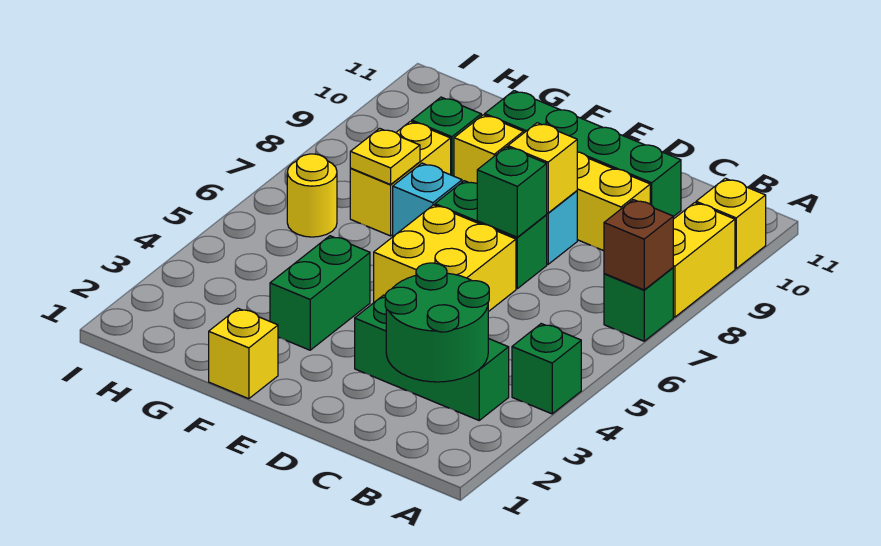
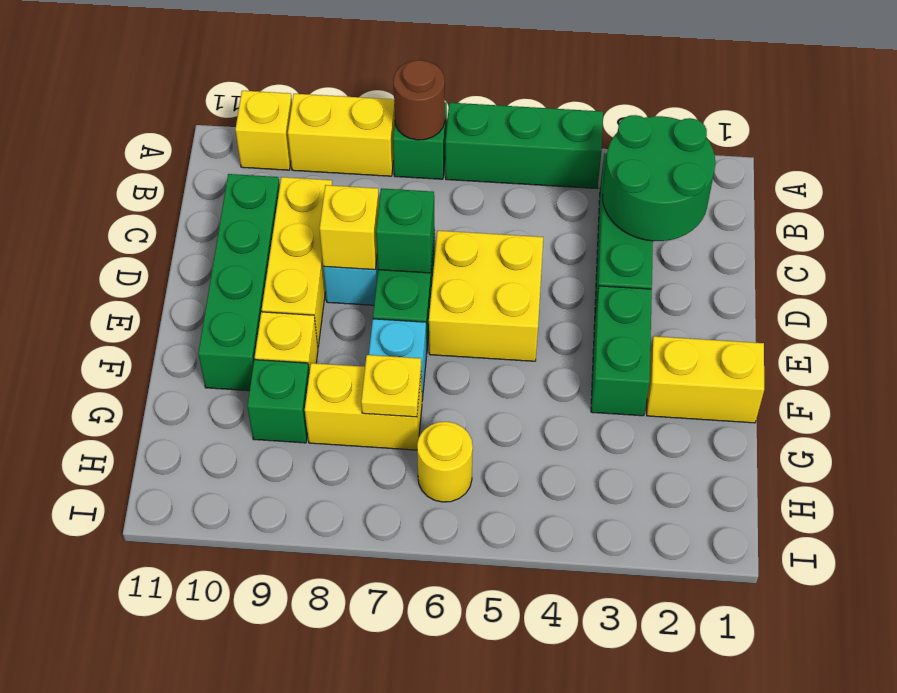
green brick A4 level 1 -> green brick A4:A6 level 1
brown brick A7 level 2 -> brown round brick A7 level 2
yellow brick F1 level 1 -> yellow brick F1:F2 level 1
green brick F3:F4 level 1 -> green brick E3:F3 level 1

